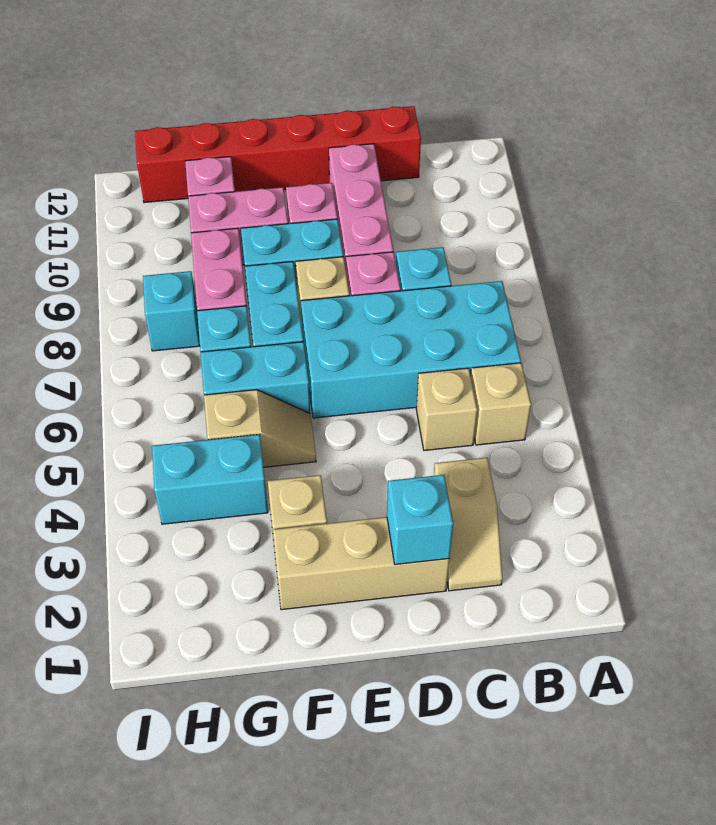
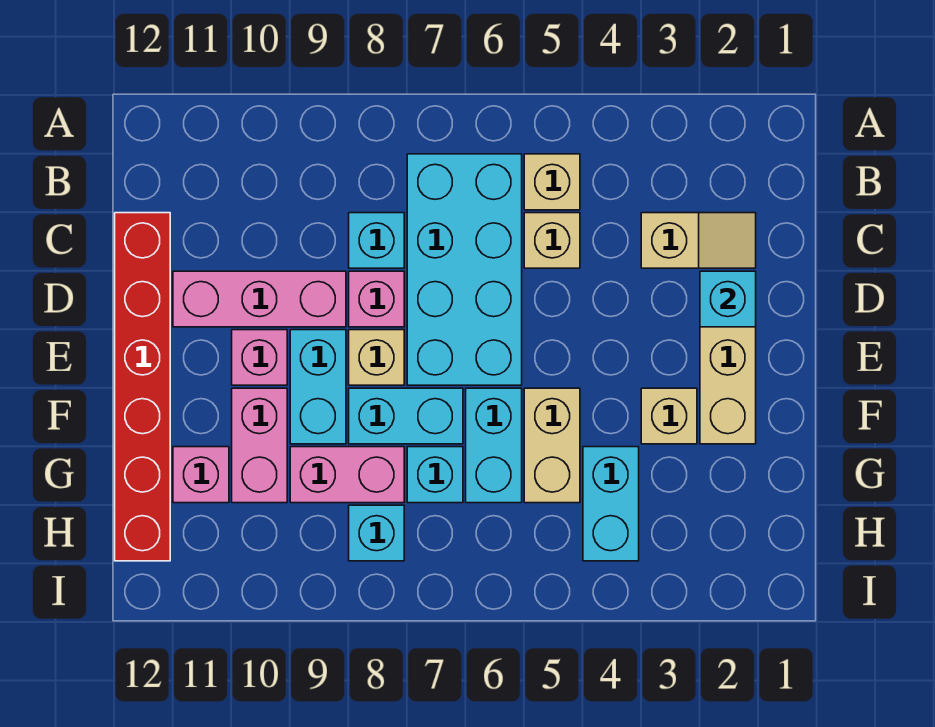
tan slope F5:G5 level 1 top G -> tan brick F5:G5 level 1

